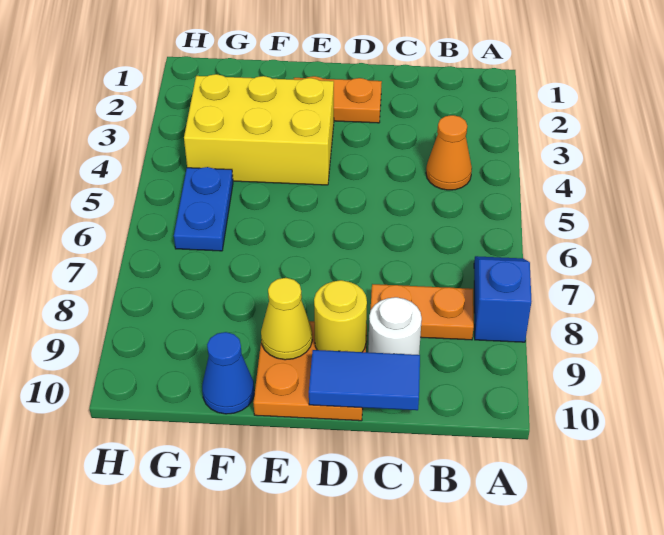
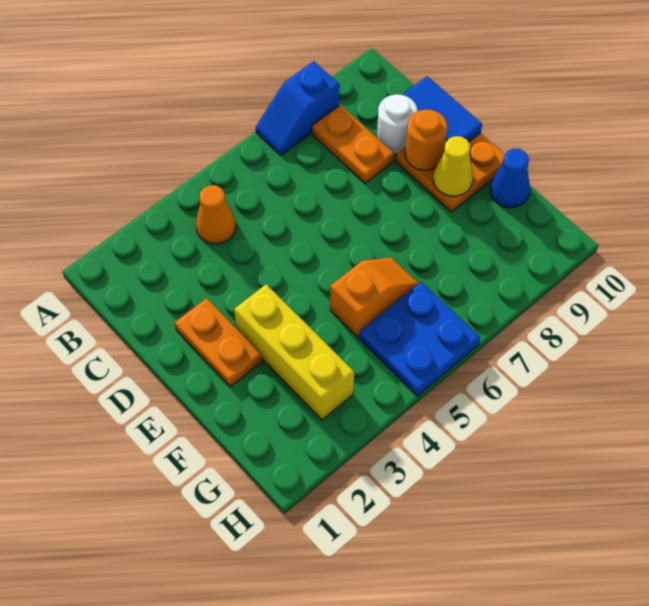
yellow round brick D9 level 2 -> orange round brick D9 level 2
yellow brick E3:G4 level 1 -> yellow brick E3:G3 level 1
none -> orange slope F5:F6 level 1 top 5
blue plate G5:G6 level 1 -> blue plate G5:H6 level 1

